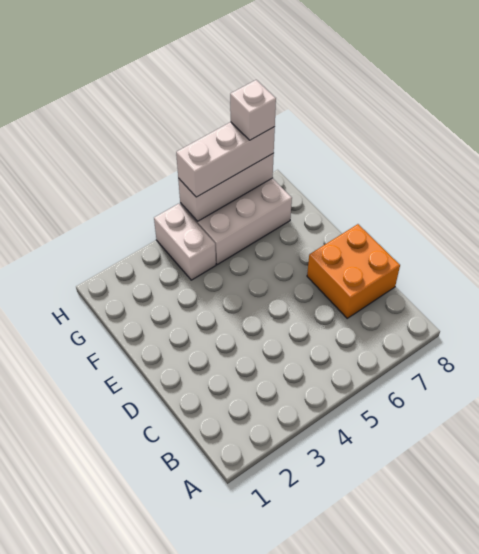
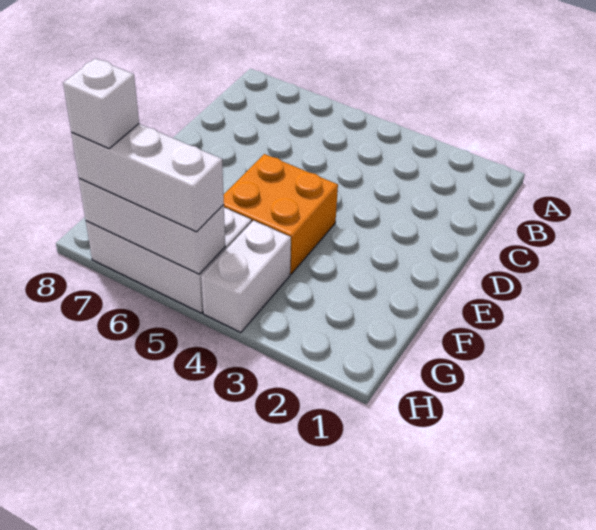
orange brick C7:D8 level 1 -> orange brick E4:F5 level 1

